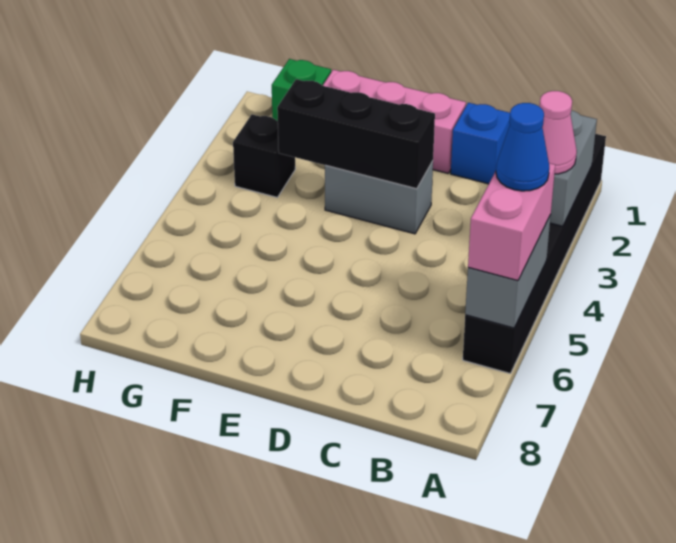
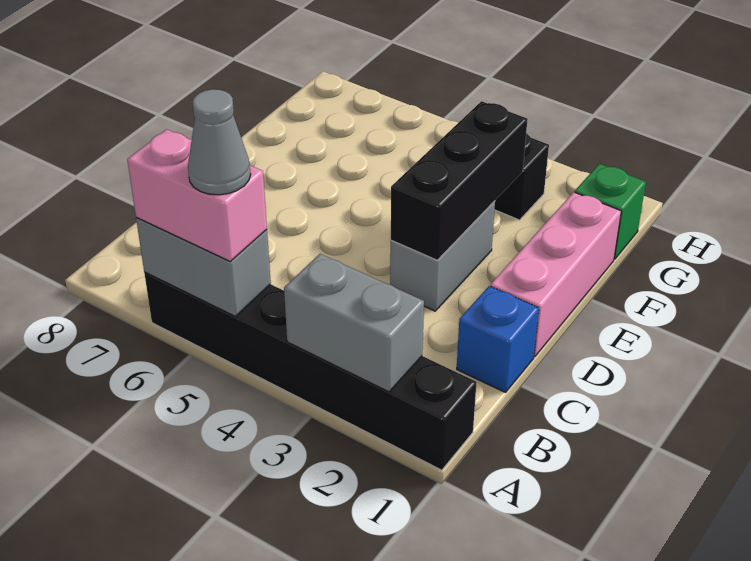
pink cone A3 level 3 -> none
blue cone A5 level 4 -> grey cone A5 level 4

